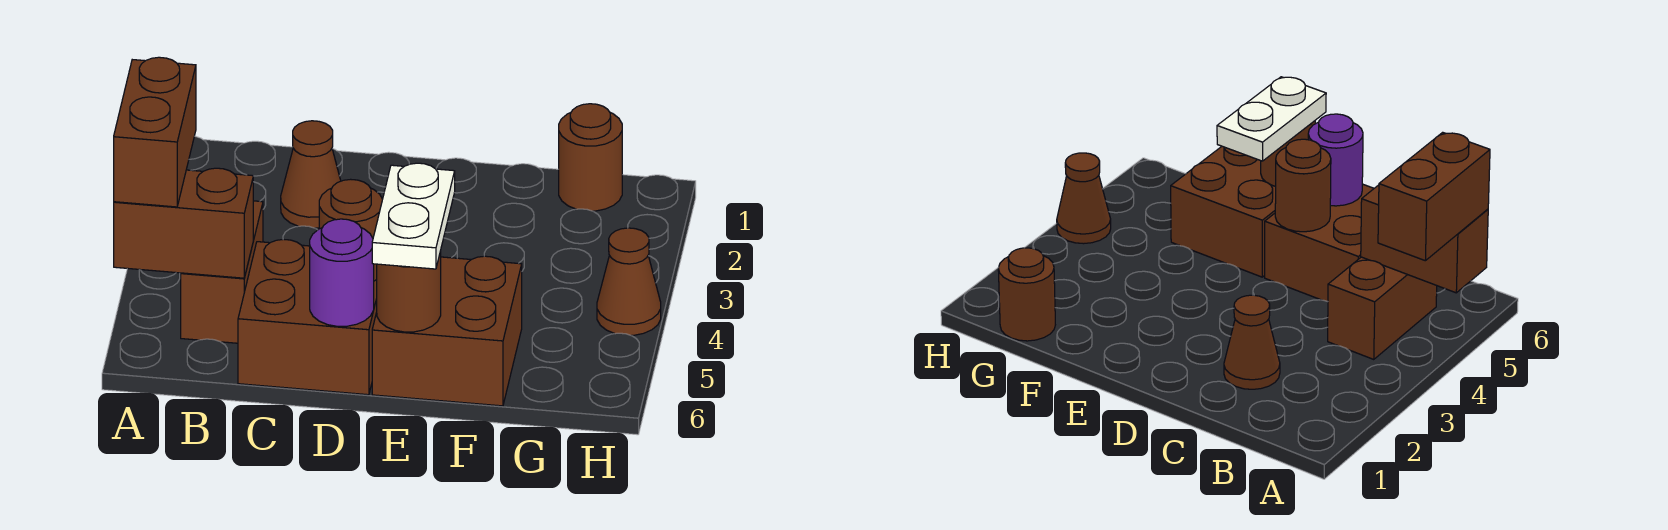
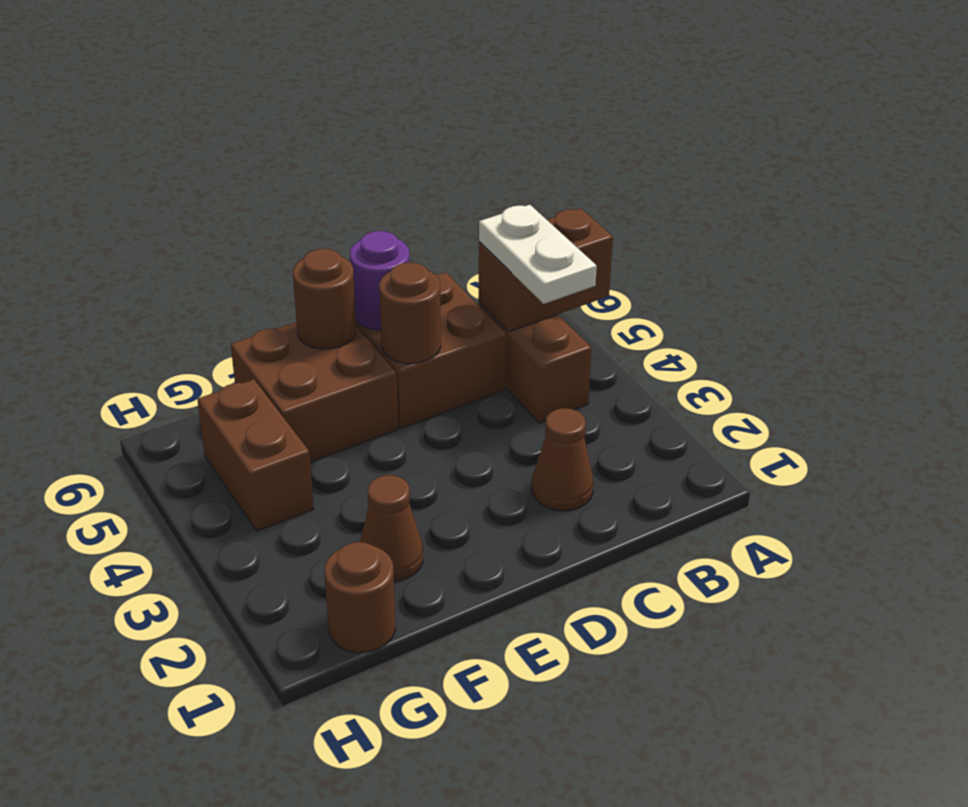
brown brick A4:A5 level 3 -> brown brick G4:G5 level 1
white plate E5:E6 level 3 -> white plate B4:B5 level 3
brown cone H4 level 1 -> brown cone F2 level 1

